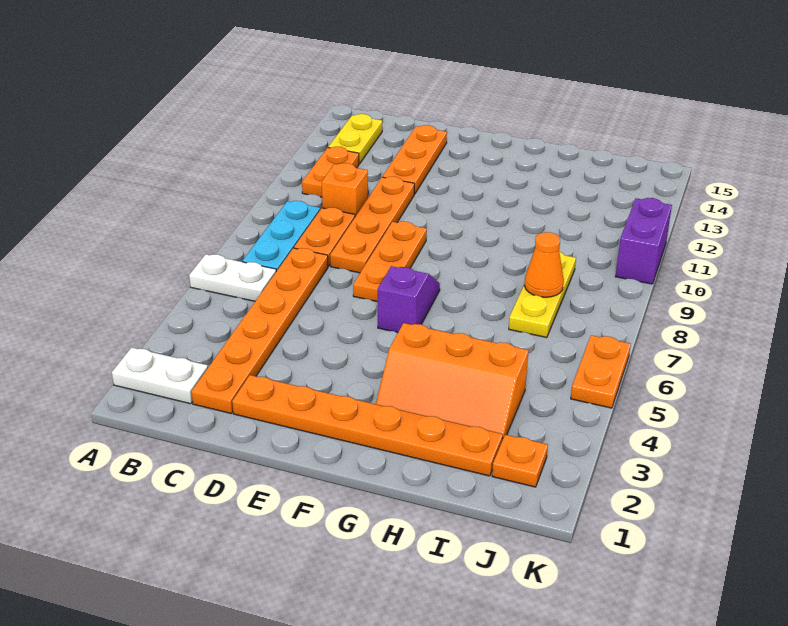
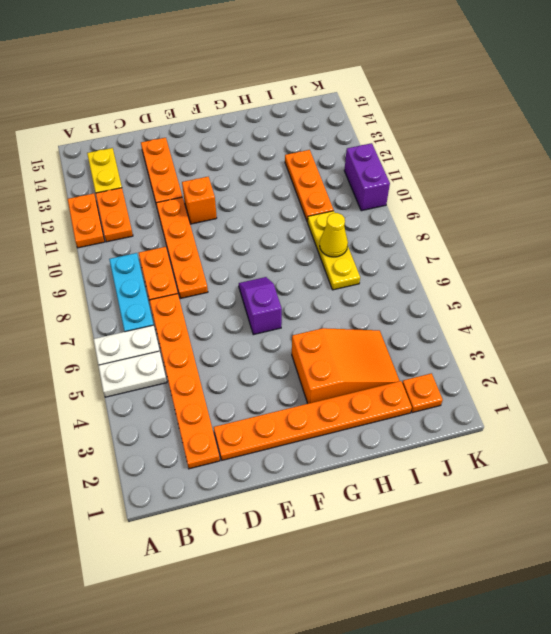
white plate A2:B2 level 1 -> white plate A5:B5 level 1
orange brick C10 level 1 -> orange brick E11 level 1
orange plate E7:E9 level 1 -> orange plate I10:I12 level 1
orange slope G3:I4 level 1 top 4 -> orange slope G3:I4 level 1 top G
orange cone I8 level 2 -> yellow cone I8 level 2
orange plate K5:K6 level 1 -> orange plate A11:A12 level 1

